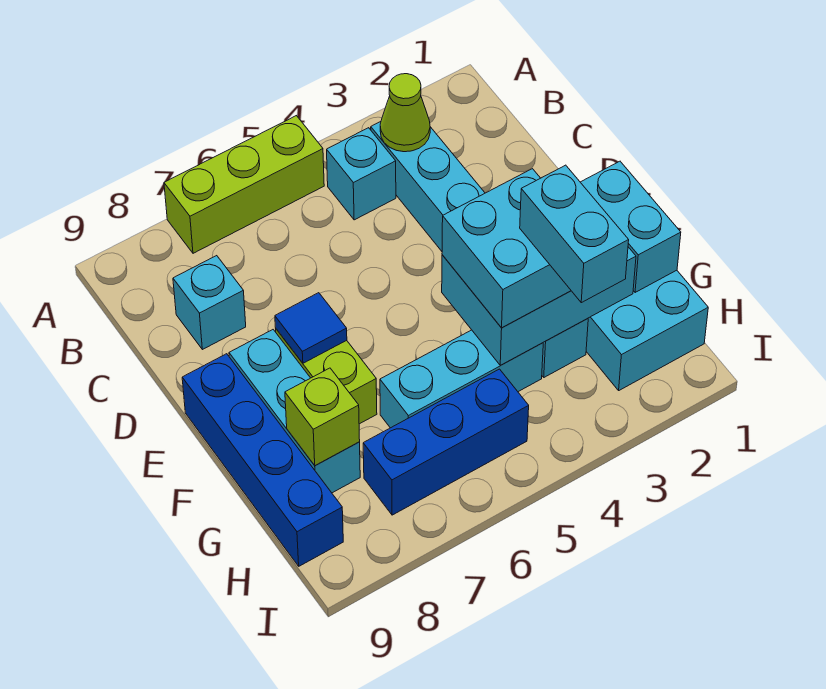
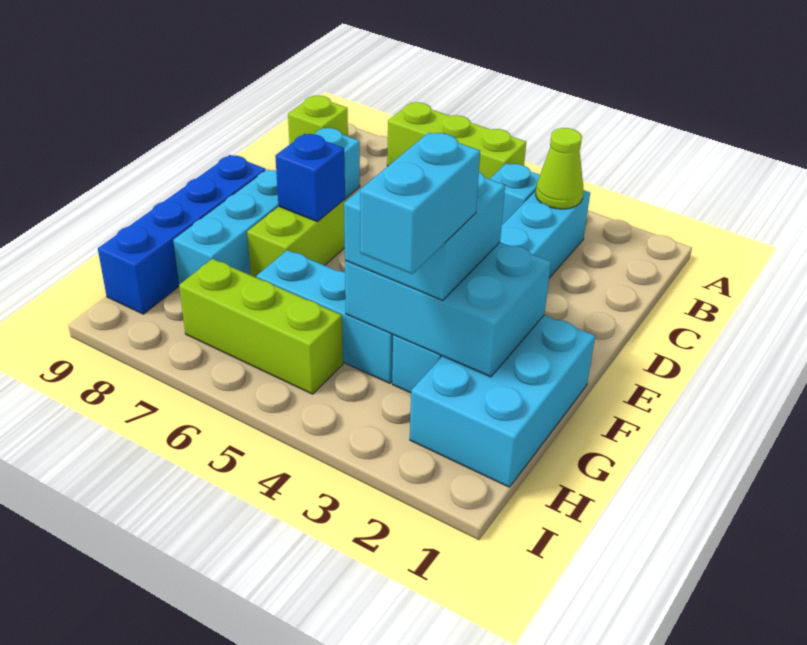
blue tile E7 level 2 -> blue brick E7 level 2
cyan brick F1:G1 level 2 -> none
lime brick G8 level 2 -> lime brick B9 level 1
blue brick H5:H7 level 1 -> lime brick H5:H7 level 1

